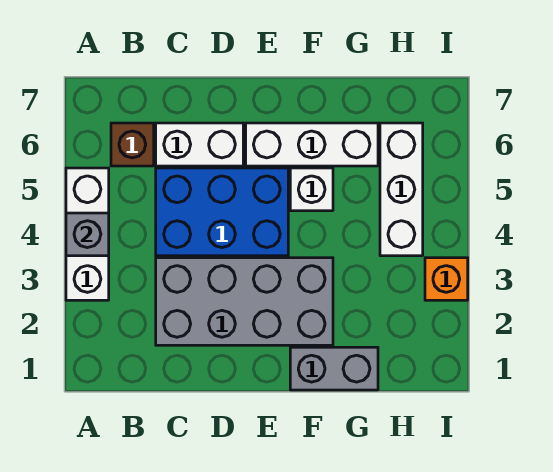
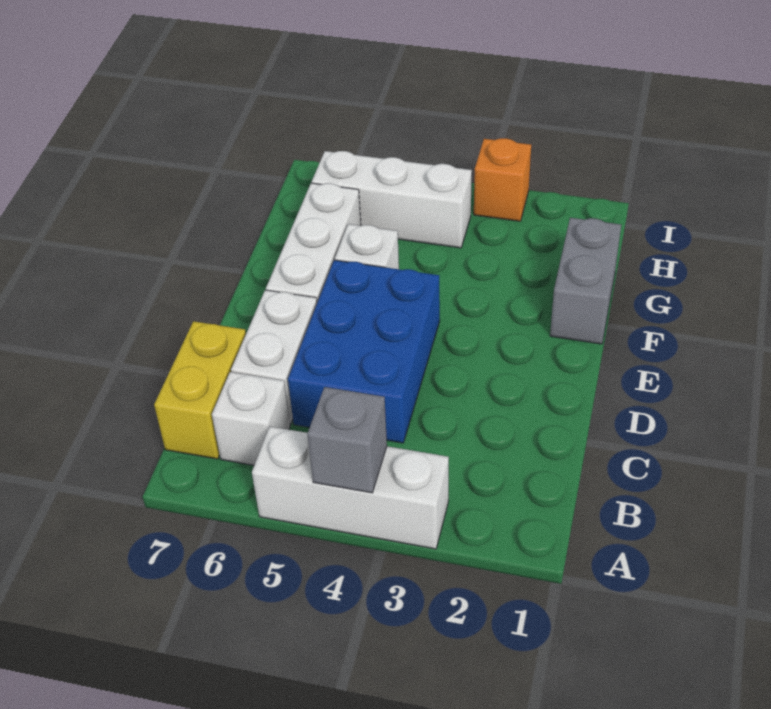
brown brick B6 level 1 -> white brick B6 level 1
none -> yellow brick B7:C7 level 1
grey brick C2:F3 level 1 -> none

